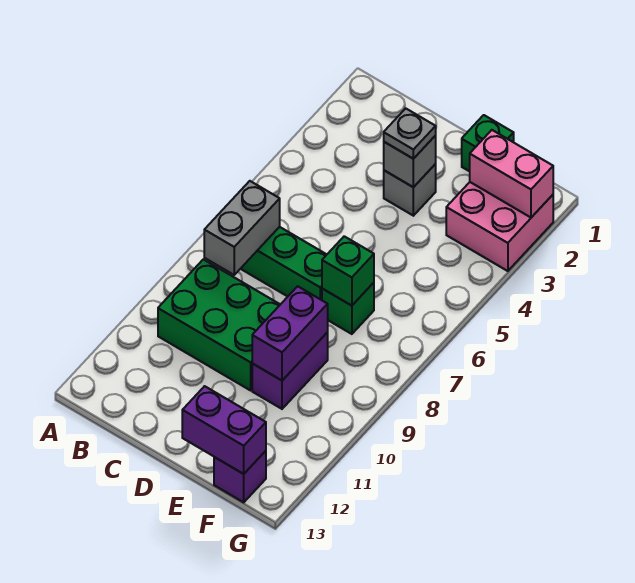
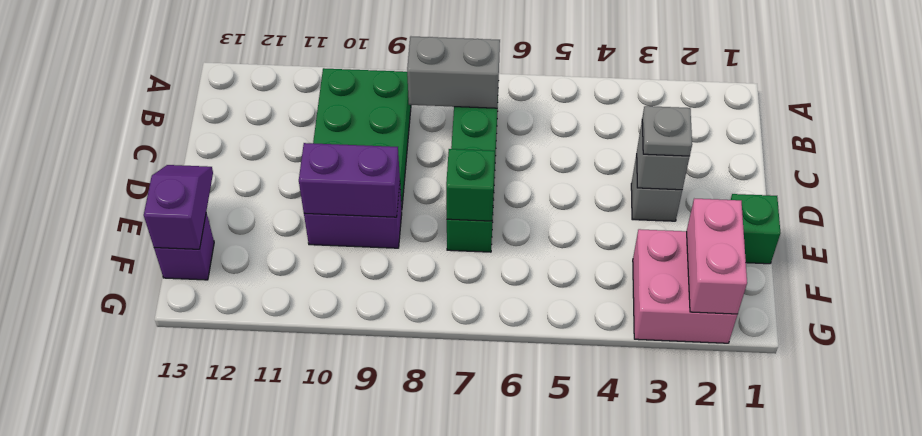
purple brick E13:F13 level 2 -> purple slope E13:F13 level 2 top F

